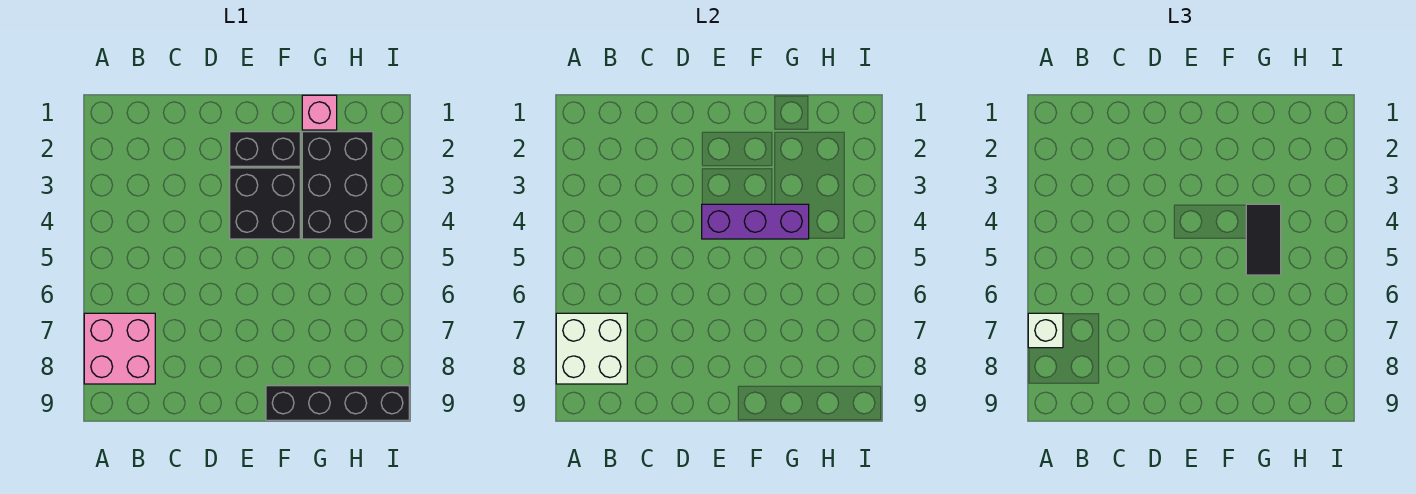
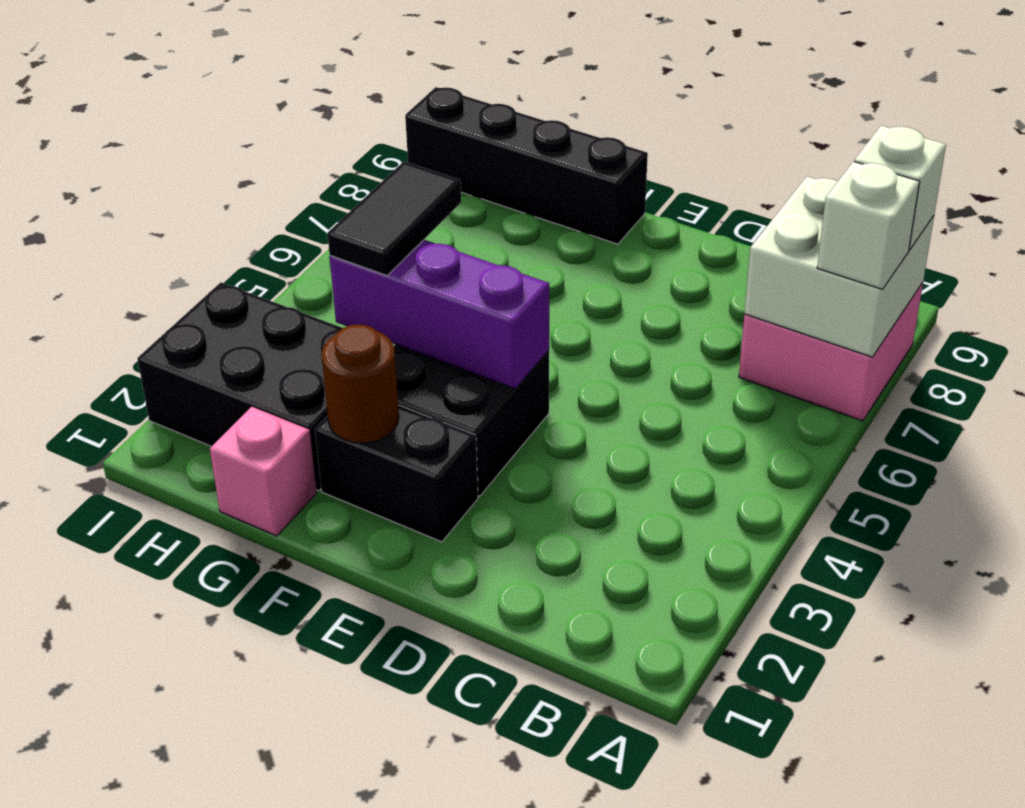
none -> white brick A8 level 3
none -> brown round brick F2 level 2
black brick G2:H4 level 1 -> black brick G2:I3 level 1

